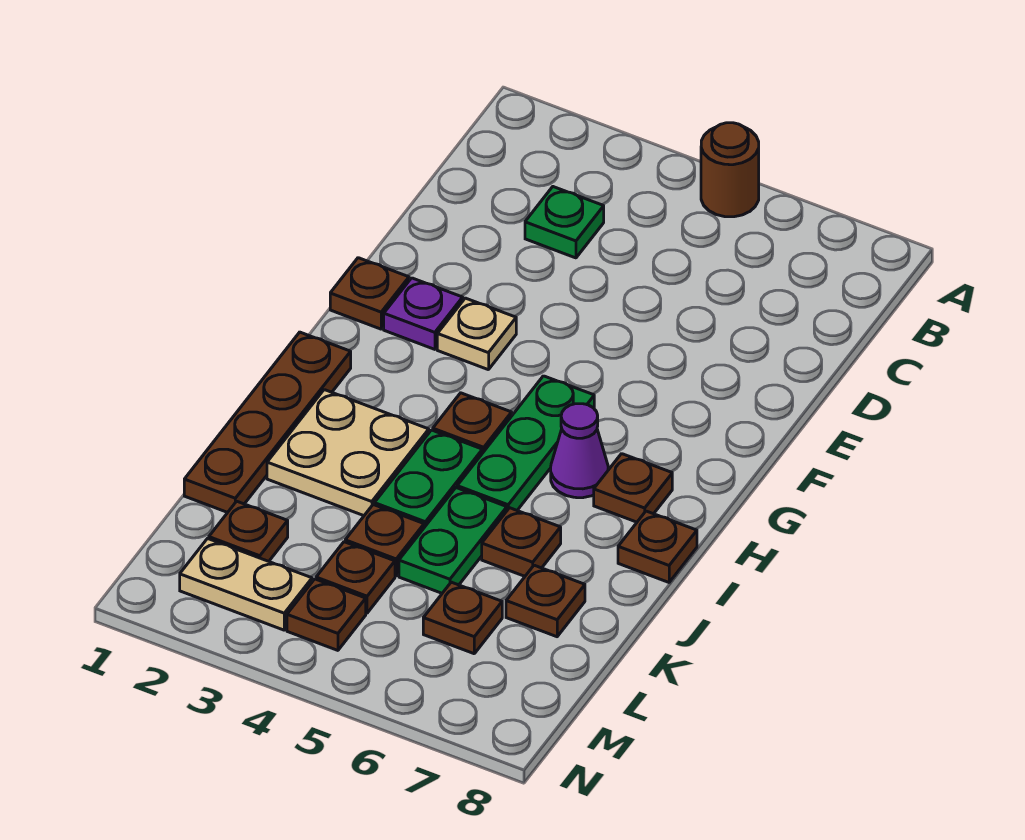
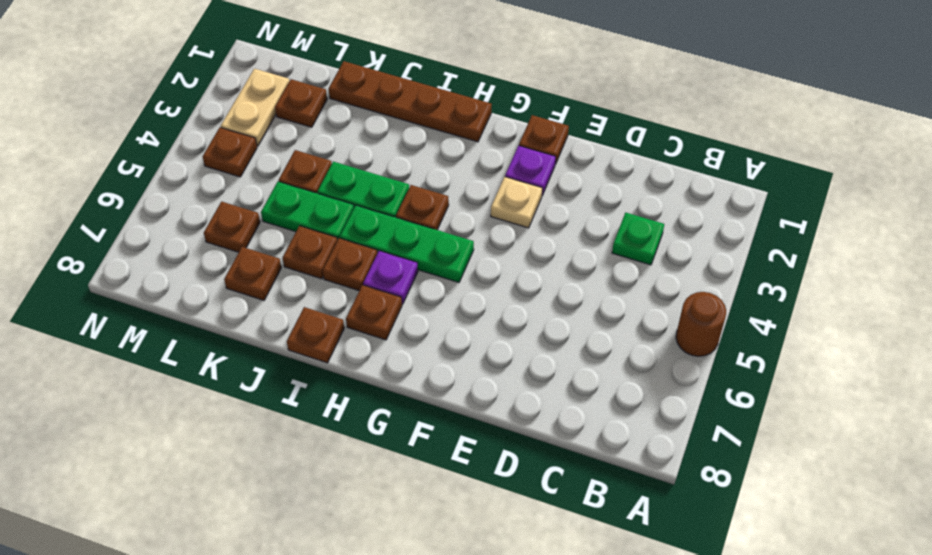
purple cone H6 level 1 -> purple plate H6 level 1
tan plate I2:J3 level 1 -> none
brown plate L4 level 1 -> brown plate I6 level 1

